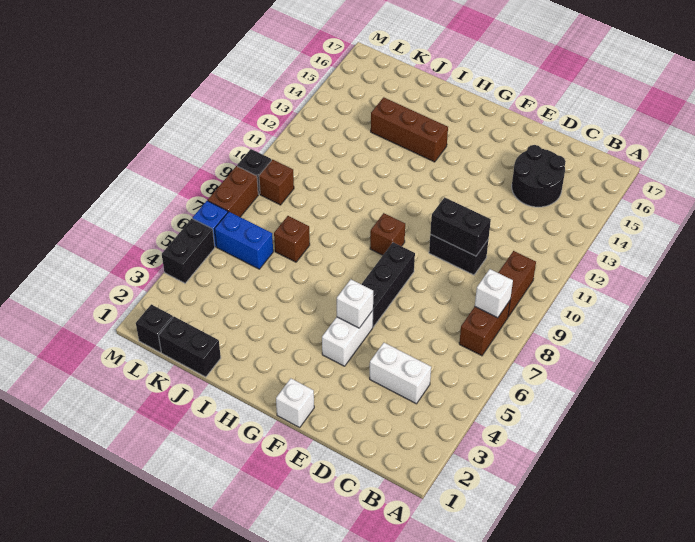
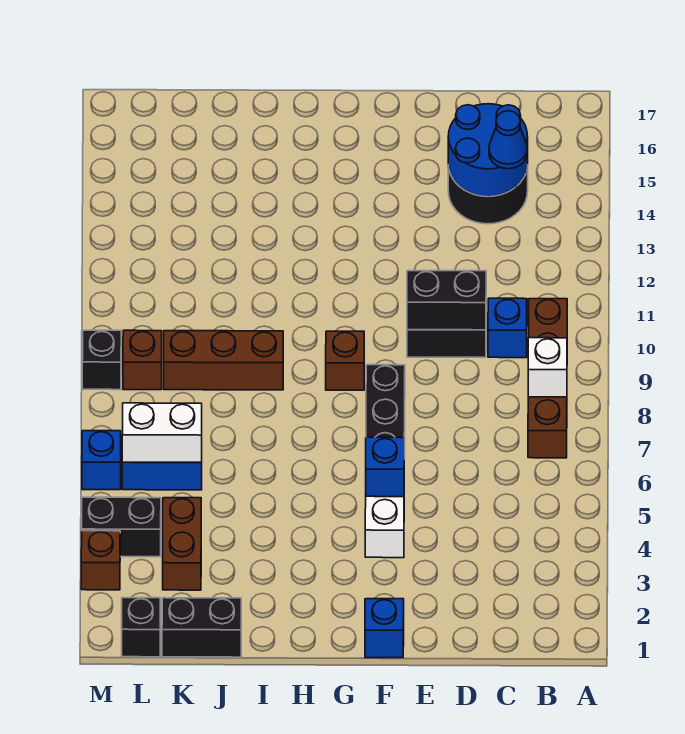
white brick C4:D4 level 1 -> white brick K6:L6 level 2
none -> blue brick C10 level 1
none -> blue round brick C14:D15 level 2
none -> blue cone C14 level 3
white brick F1 level 1 -> blue brick F1 level 1
white brick F5 level 2 -> blue brick F5 level 2
brown brick H14:J14 level 1 -> brown brick I9:K9 level 1
brown brick J7 level 1 -> brown brick M3 level 1
black brick M4:M5 level 1 -> black brick L4:M4 level 1
brown brick M7:M8 level 1 -> brown brick K3:K4 level 1

